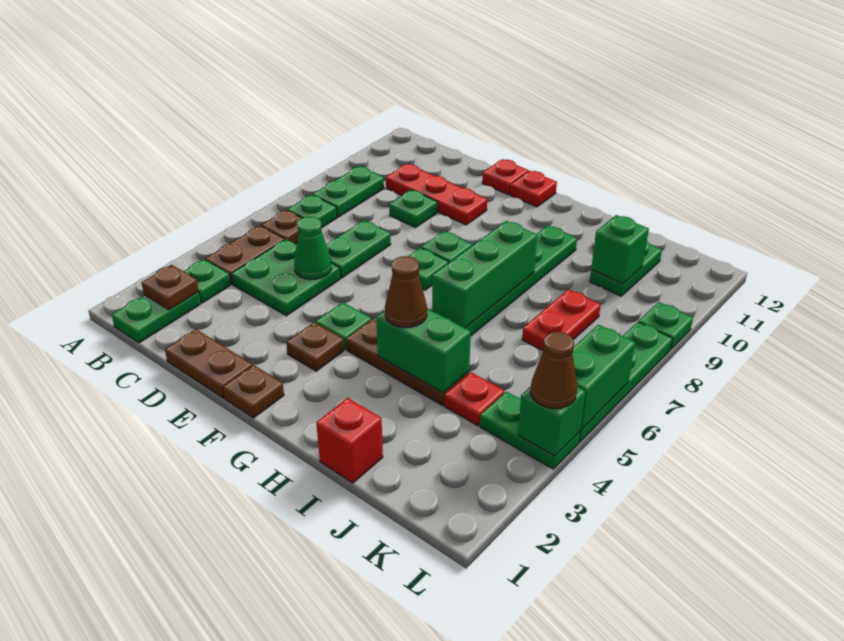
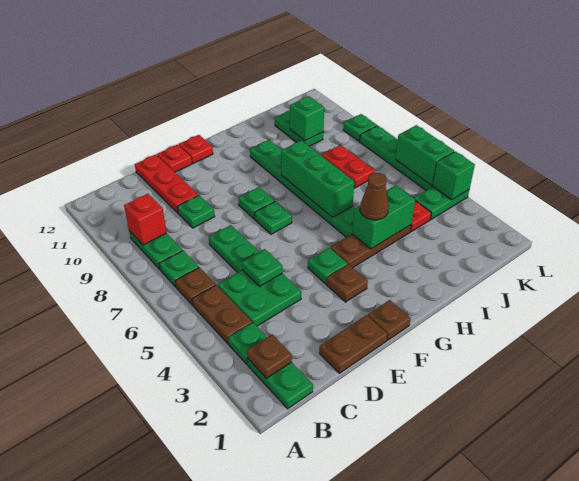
red plate C10:E10 level 1 -> red plate D10:D12 level 1
green cone D5 level 2 -> green plate D5 level 2
red brick I1 level 1 -> red brick B9 level 2
brown cone L4 level 3 -> none

